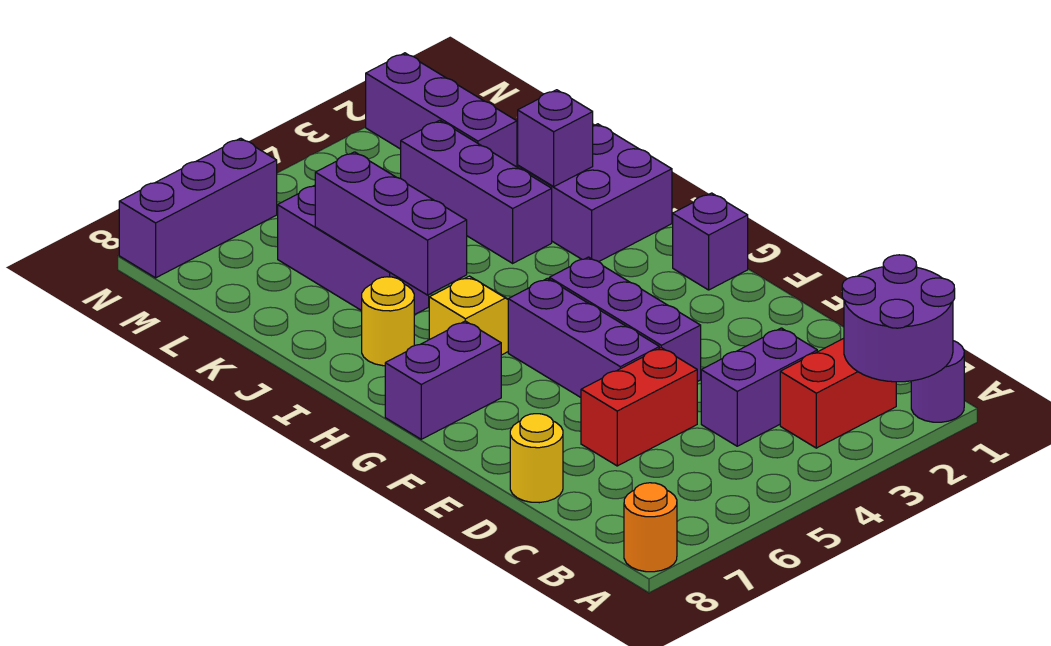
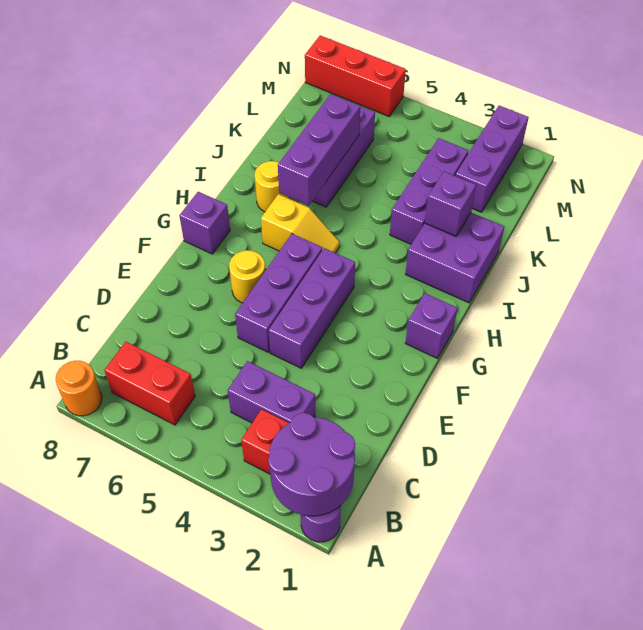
red brick D5:D6 level 1 -> red brick B6:B7 level 1
yellow round brick D8 level 1 -> yellow round brick F6 level 1
purple brick G7:G8 level 1 -> purple brick G8 level 1
purple brick N6:N8 level 1 -> red brick N6:N8 level 1

